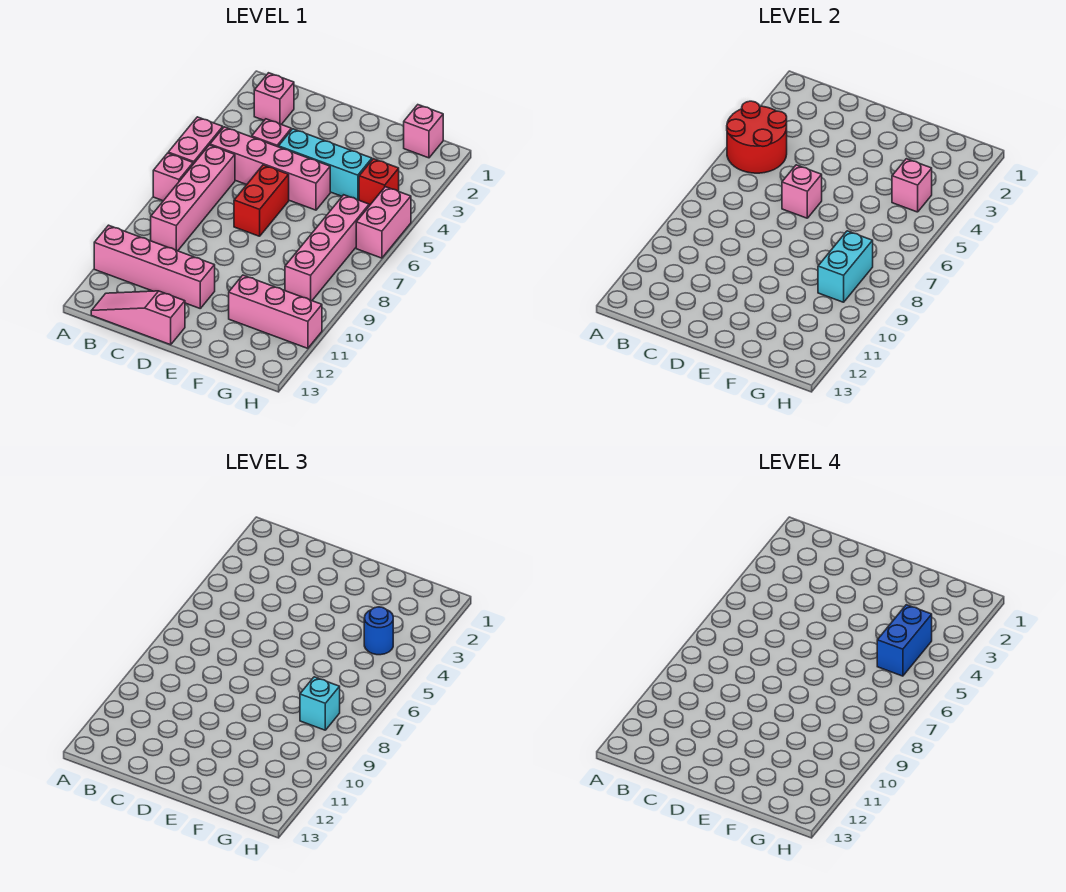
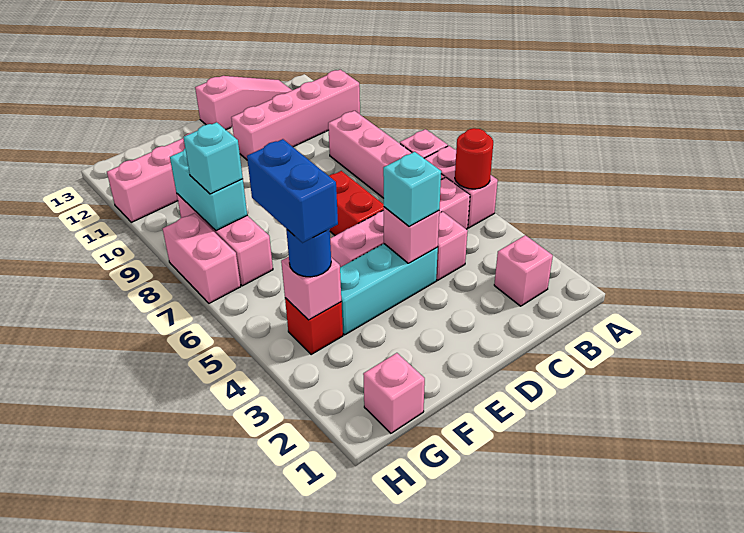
red round brick A4:B5 level 2 -> red round brick A5 level 2
none -> cyan brick D4 level 3
pink brick D6 level 2 -> pink brick D4 level 2
pink brick G6:G9 level 1 -> pink brick G7:G9 level 1
pink brick H5:H6 level 1 -> pink brick H7:H8 level 1

